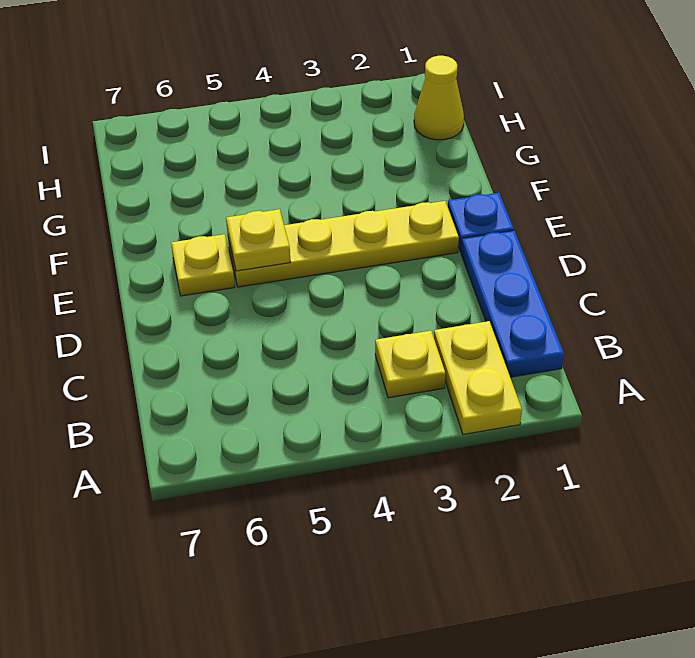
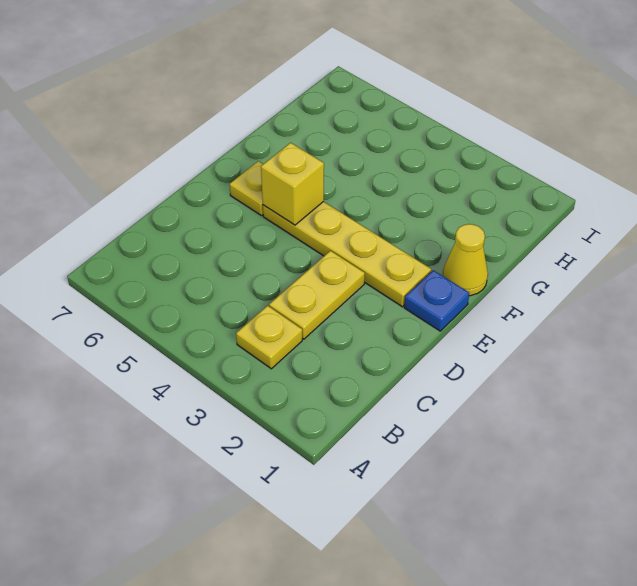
yellow plate A2:B2 level 1 -> yellow plate C3:D3 level 1
blue plate B1:D1 level 1 -> none
yellow plate E5 level 2 -> yellow brick E5 level 2
yellow cone H1 level 1 -> yellow cone F1 level 1

